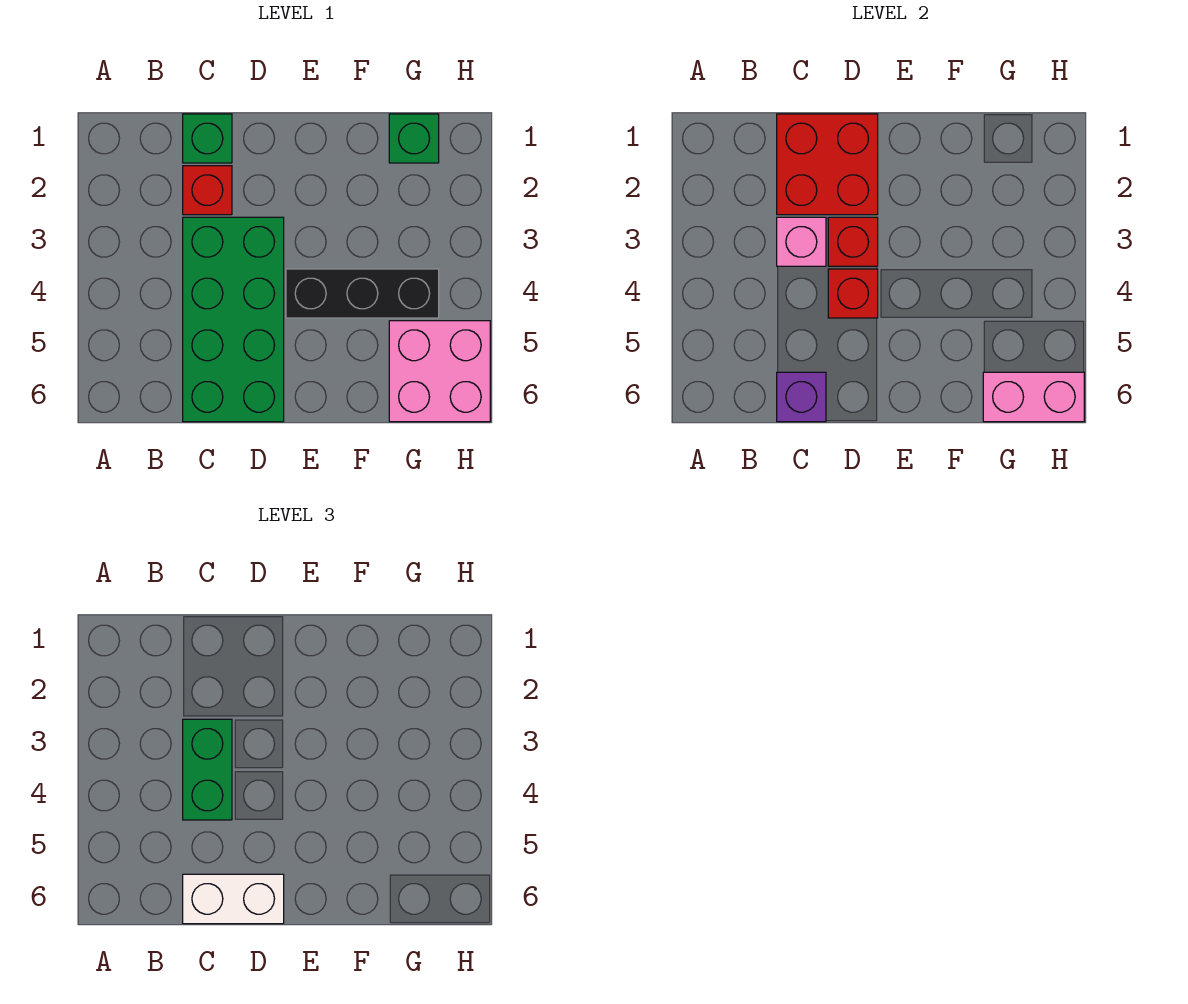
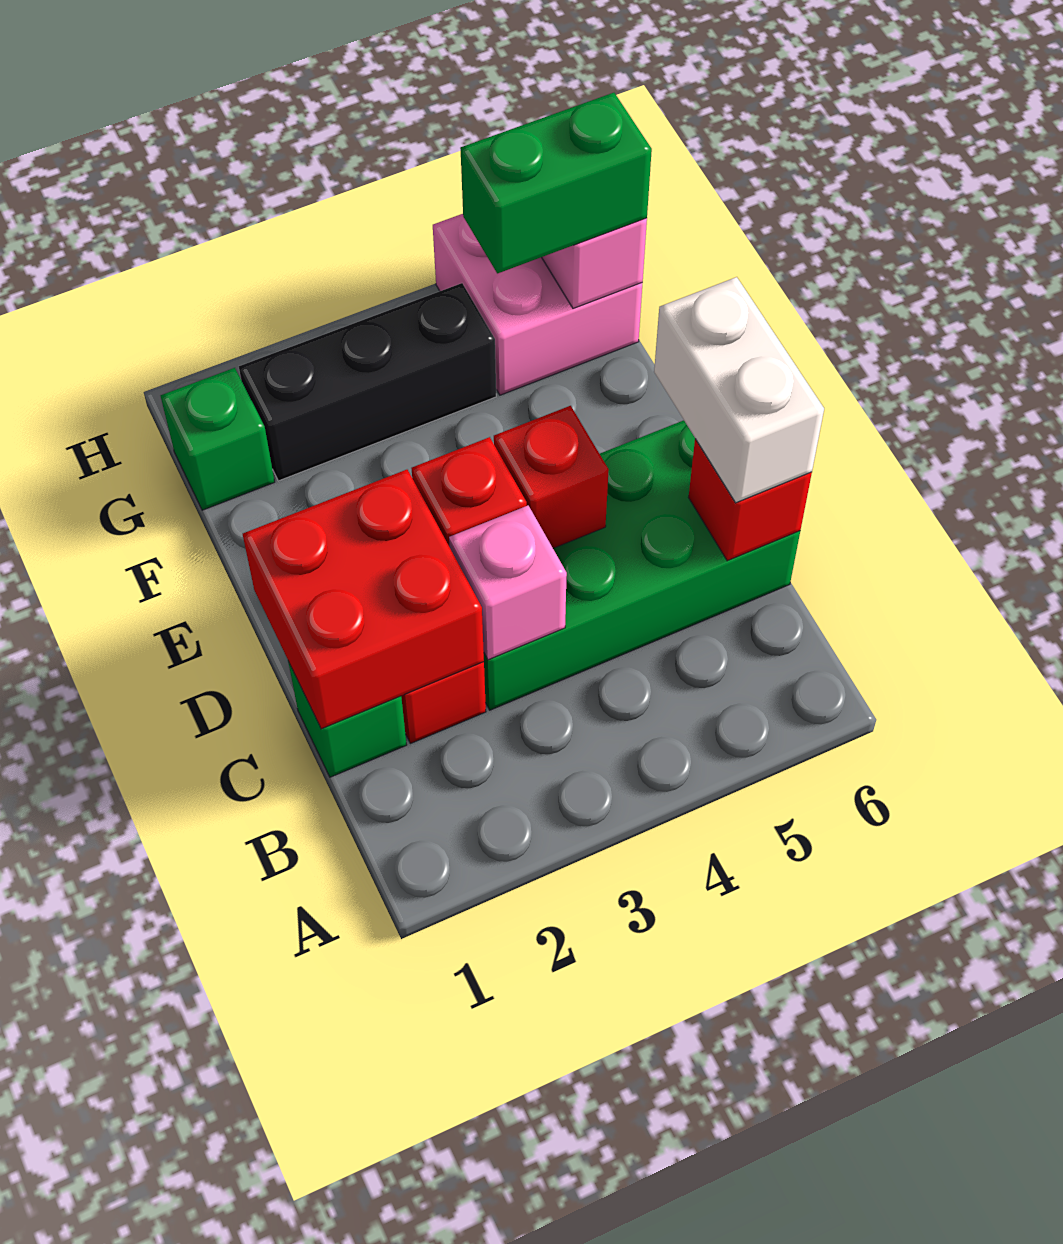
green brick C3:C4 level 3 -> green brick G5:G6 level 3
purple brick C6 level 2 -> red brick C6 level 2
black brick E4:G4 level 1 -> black brick G2:G4 level 1

